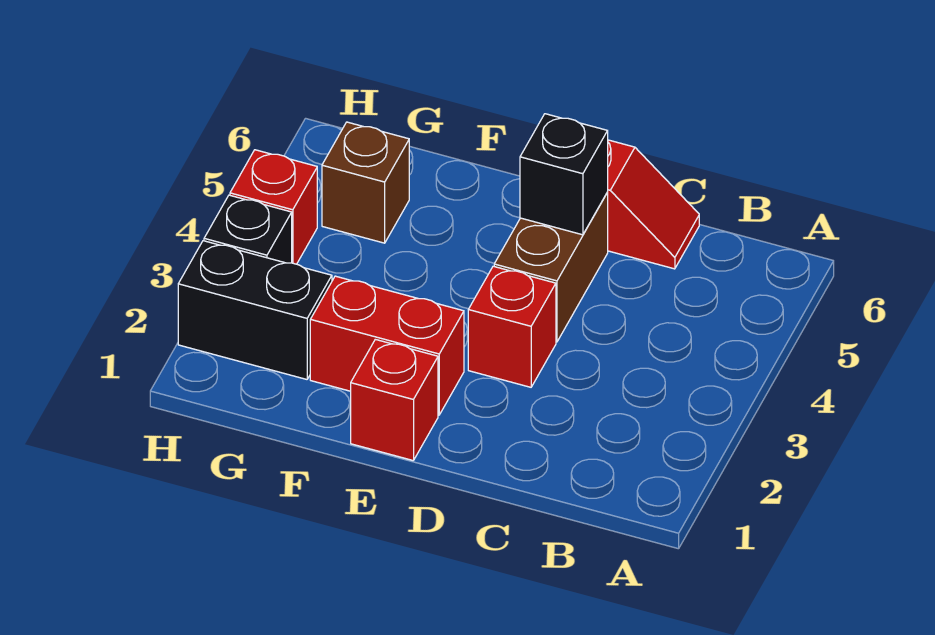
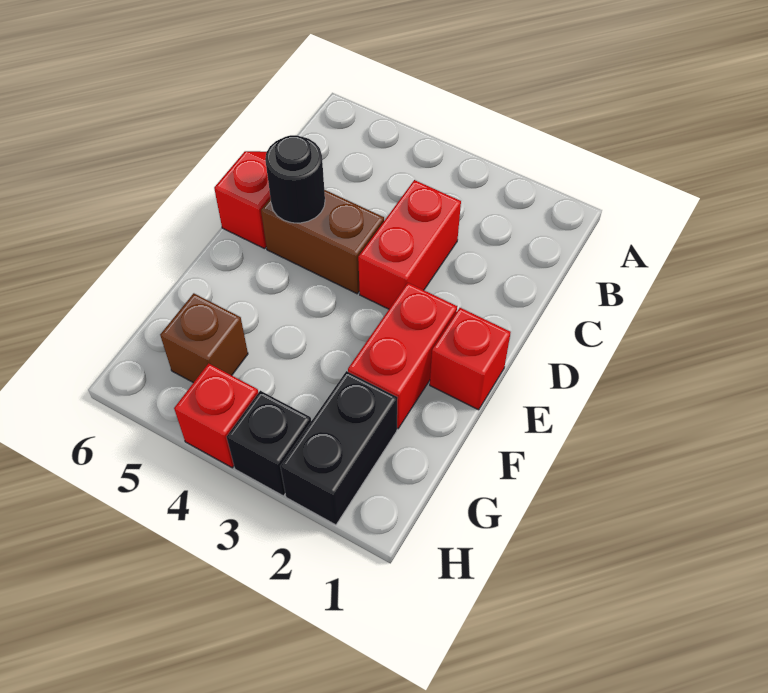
red brick D3 level 1 -> red brick C3:D3 level 1
black brick D5 level 2 -> black round brick D5 level 2

